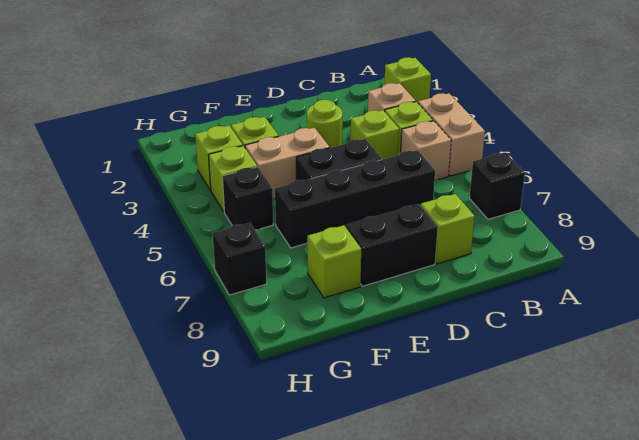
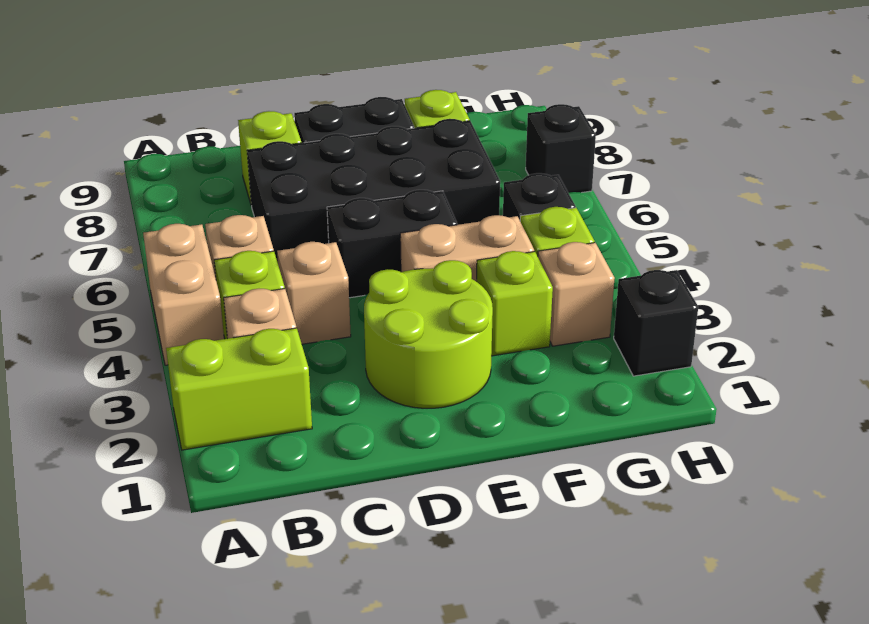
lime brick A2 level 1 -> lime brick A2:B2 level 1
black brick A7 level 1 -> black brick H2 level 1
lime brick C4 level 1 -> tan brick C4 level 1
black brick C6:F6 level 1 -> black brick C6:F7 level 1
lime round brick D3 level 1 -> lime round brick D2:E3 level 1
lime brick G3 level 1 -> tan brick G3 level 1

